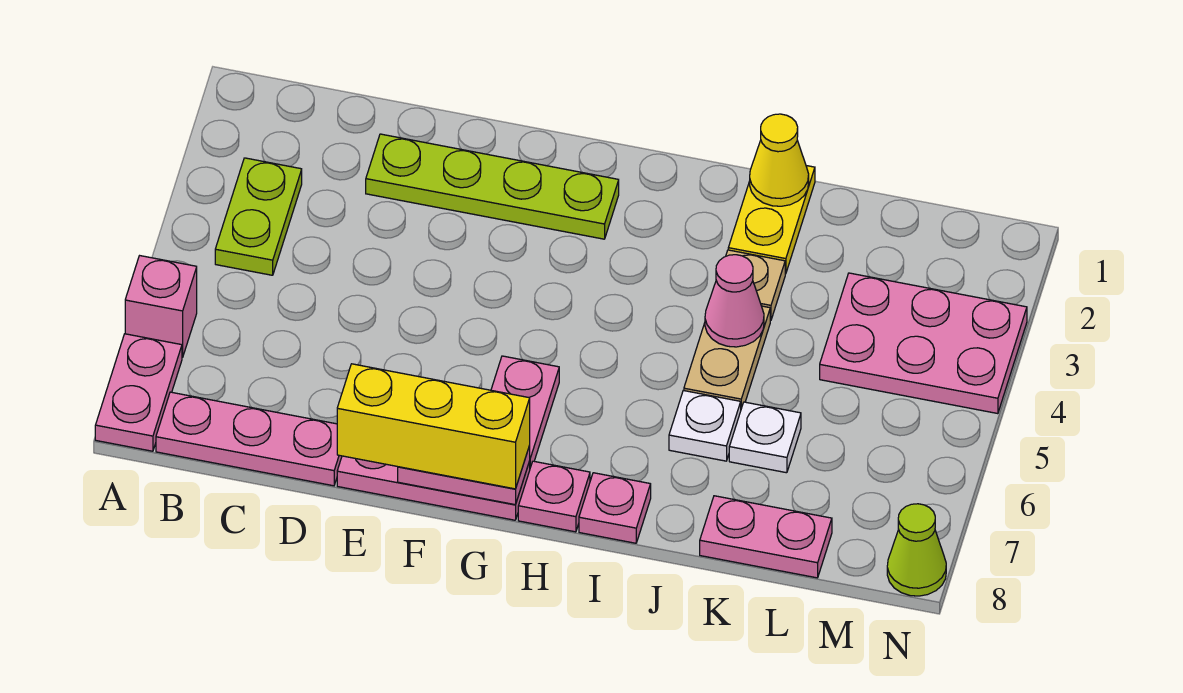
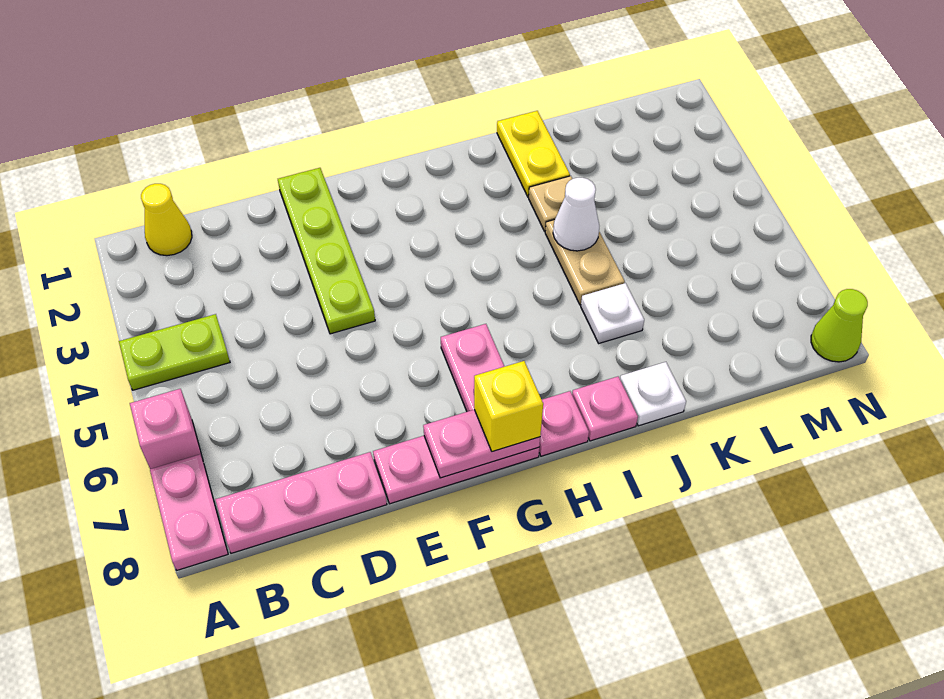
lime plate B3:B4 level 1 -> lime plate A4:B4 level 1
lime plate D2:G2 level 1 -> lime plate E1:E4 level 1
yellow brick E8:G8 level 3 -> yellow brick G8 level 3
yellow cone J1 level 2 -> yellow cone B1 level 1
pink cone J4 level 2 -> white cone J4 level 2
white plate K6 level 1 -> white plate J8 level 1
pink plate K8:L8 level 1 -> none
pink plate L3:N4 level 1 -> none

